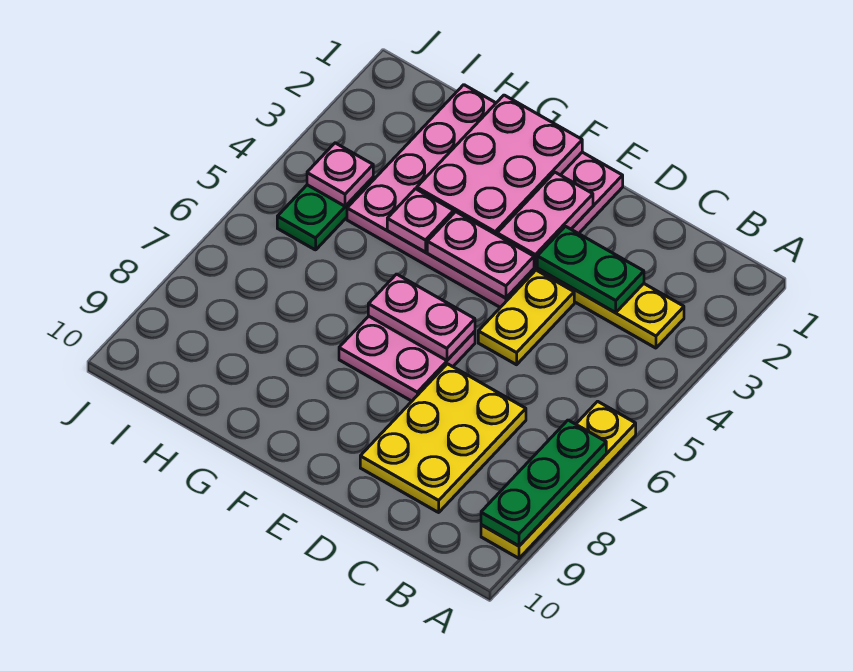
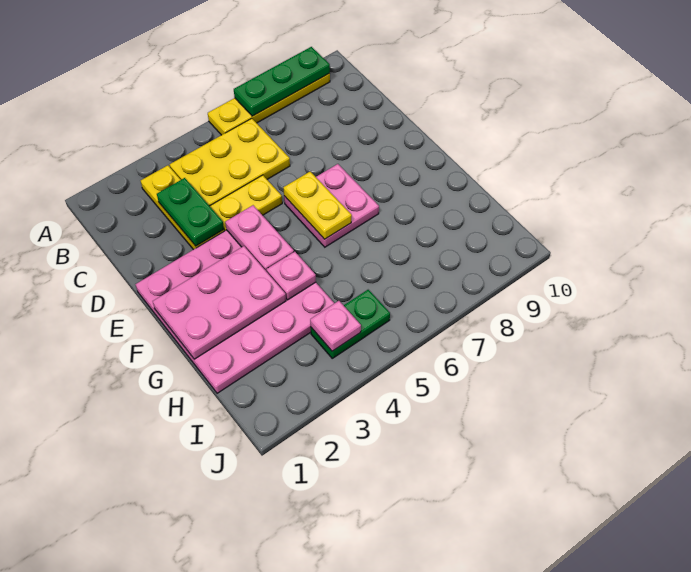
yellow plate C7:D9 level 1 -> yellow plate B4:C6 level 1
pink plate E2:E3 level 2 -> none
pink plate E6:F6 level 2 -> yellow plate E6:F6 level 2

